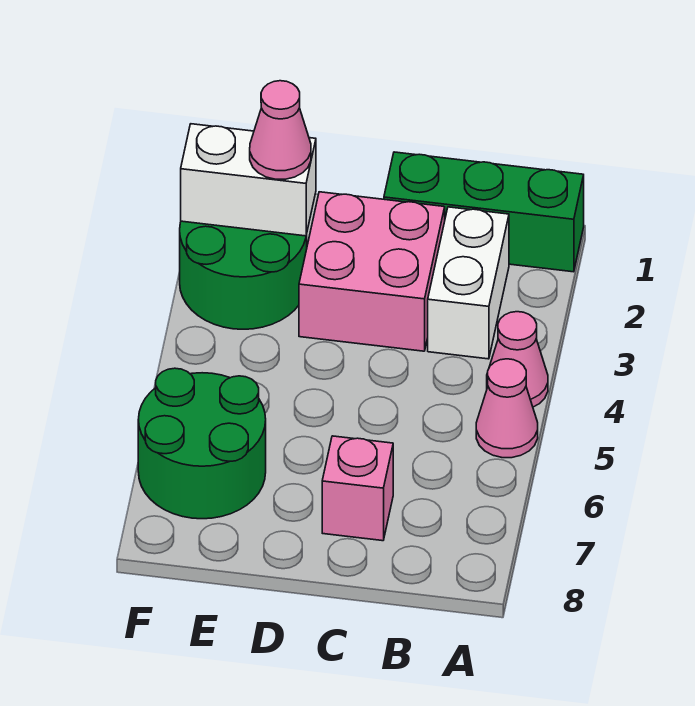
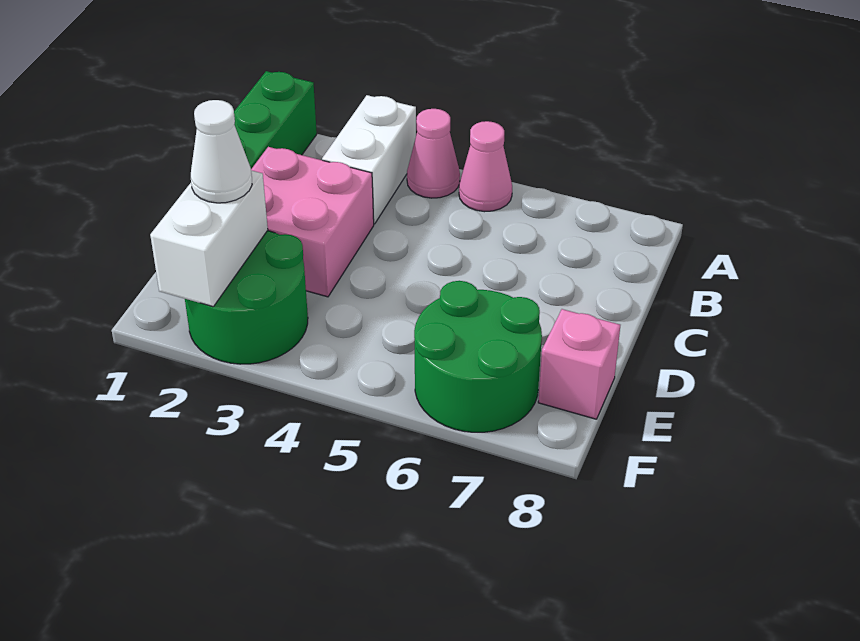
white brick B2:B3 level 1 -> white brick A3:B3 level 1
pink brick C7 level 1 -> pink brick E8 level 1
pink cone E2 level 3 -> white cone E2 level 3

